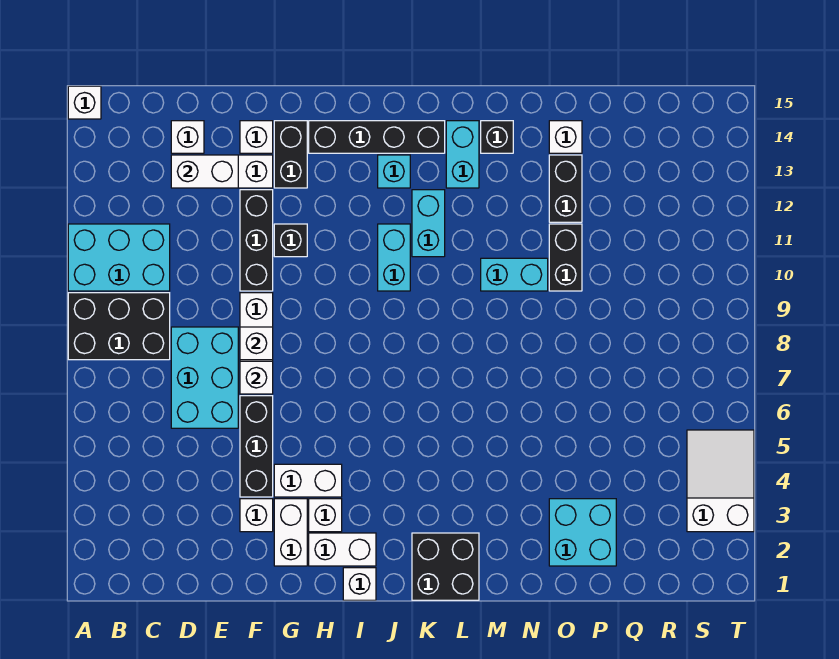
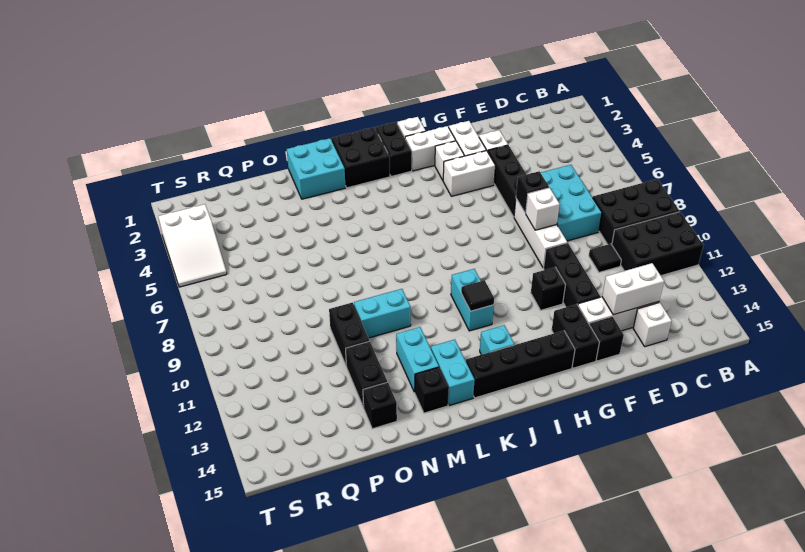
cyan brick A10:C11 level 1 -> black brick A10:C11 level 1
white brick A15 level 1 -> none
none -> black tile D10 level 1
white brick F7 level 2 -> black brick F7 level 2
white brick F14 level 1 -> black brick F14 level 1
none -> black brick J1:J2 level 1
none -> black tile J11 level 2
cyan brick K11:K12 level 1 -> cyan brick M12:M13 level 1
cyan brick O2:P3 level 1 -> cyan brick M1:N2 level 1
white brick O14 level 1 -> black brick O14 level 1

